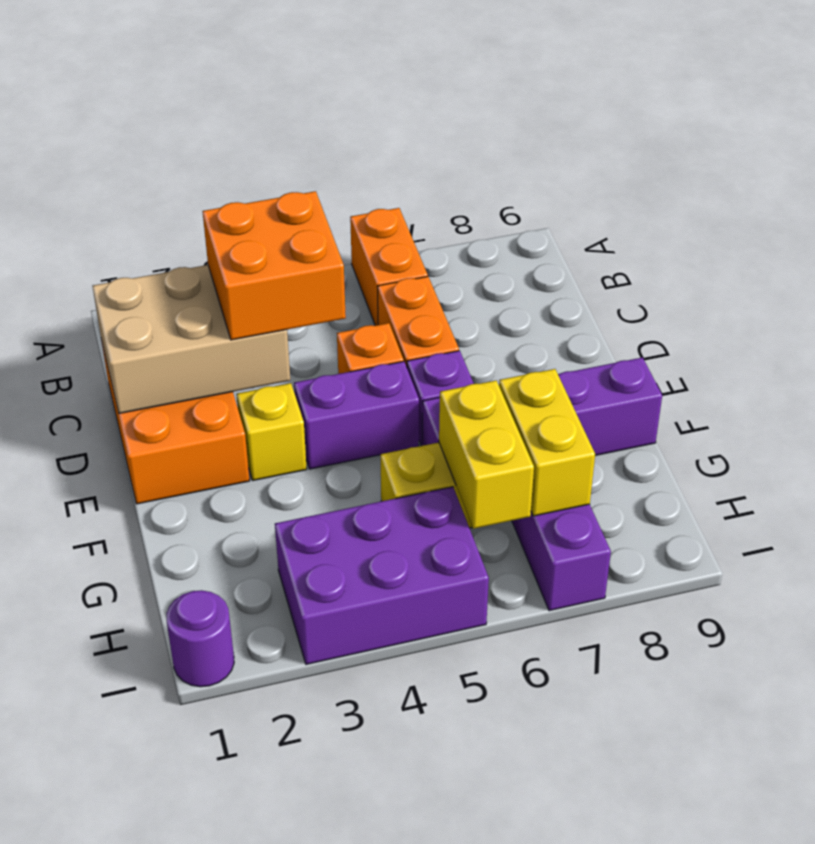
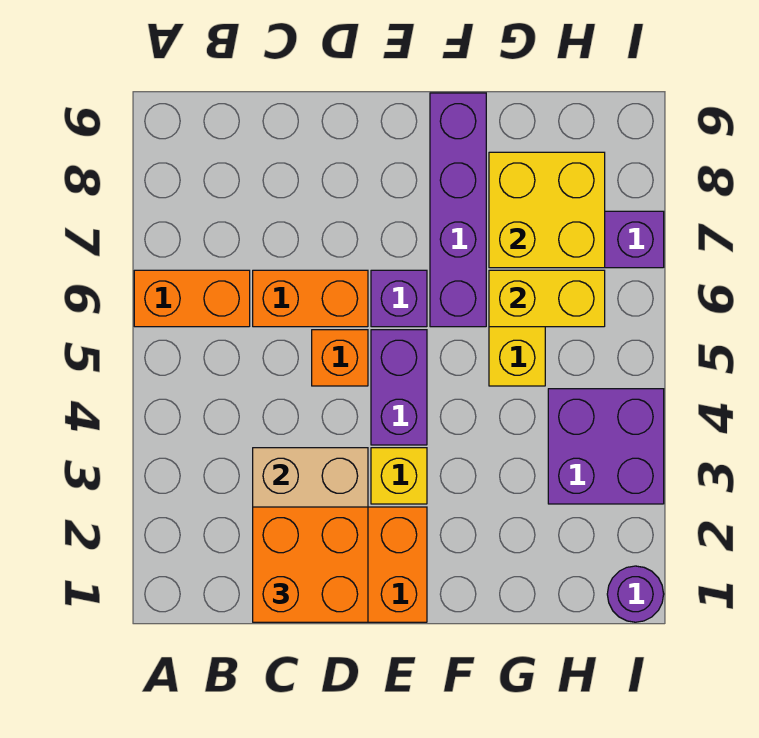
orange brick C3:D4 level 3 -> orange brick C1:D2 level 3
yellow brick G7:H7 level 2 -> yellow brick G7:H8 level 2
purple brick H3:I5 level 1 -> purple brick H3:I4 level 1

